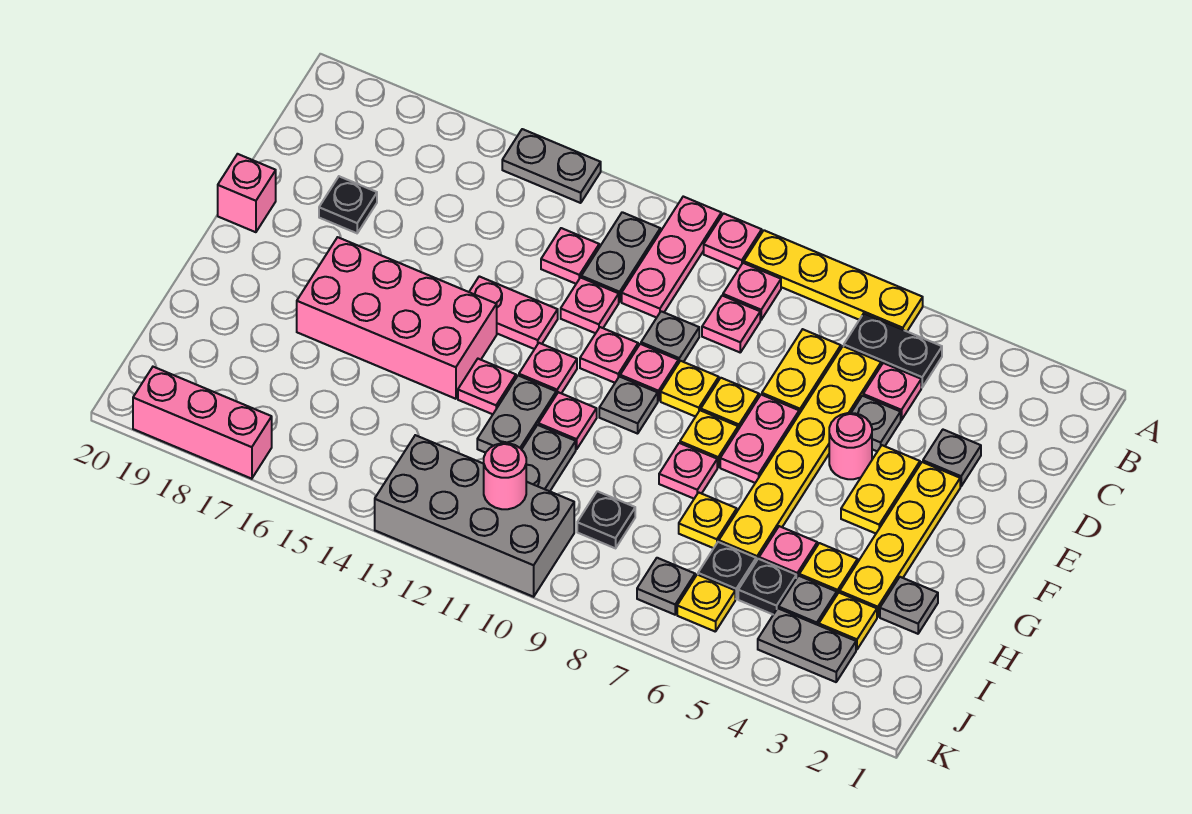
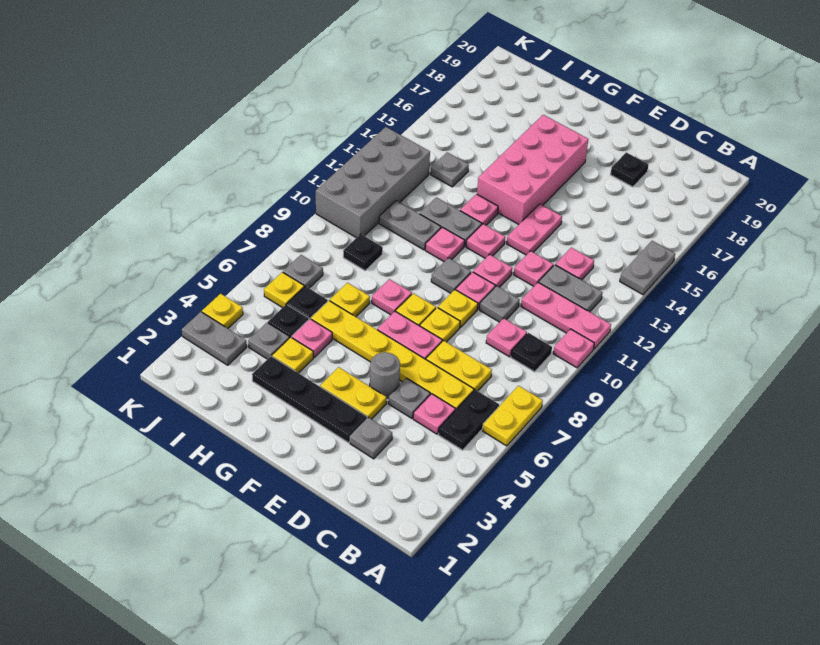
yellow plate A6:A9 level 1 -> yellow plate A6:A7 level 1
pink plate B9 level 1 -> black plate B9 level 1
yellow plate E3:H3 level 1 -> black plate E3:H3 level 1
pink round brick E5 level 1 -> grey round brick E5 level 1
pink brick E20 level 1 -> none
grey plate H2 level 1 -> grey plate I14 level 1
yellow plate I3 level 1 -> yellow plate K4 level 1
grey plate J3:J4 level 1 -> grey plate J3:K3 level 1
pink round brick J11 level 2 -> none
pink brick K17:K19 level 1 -> none

